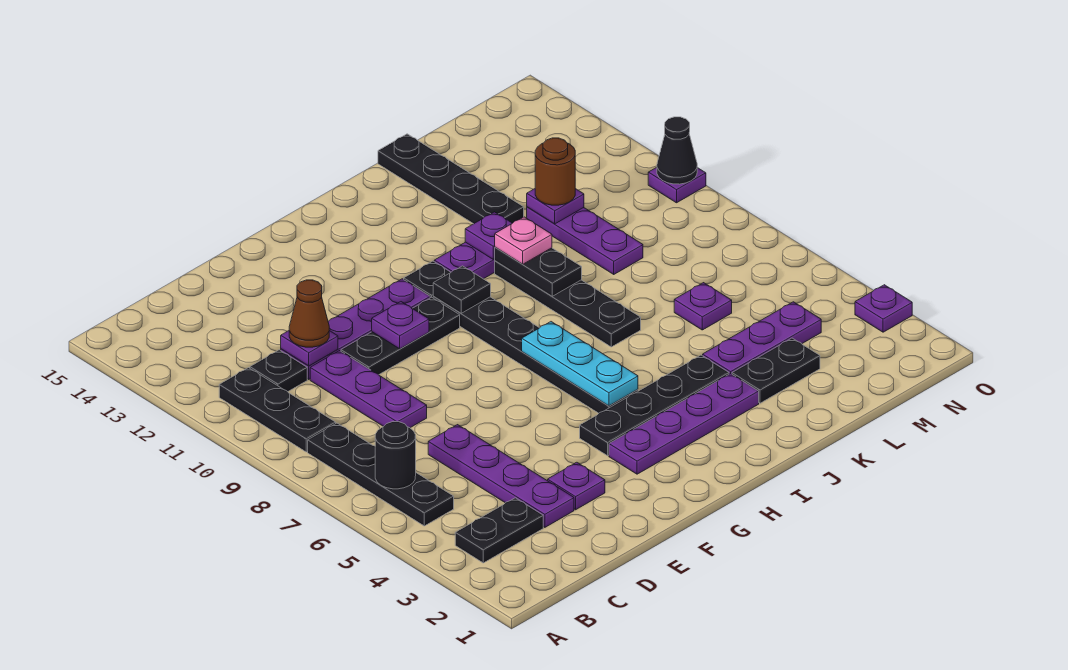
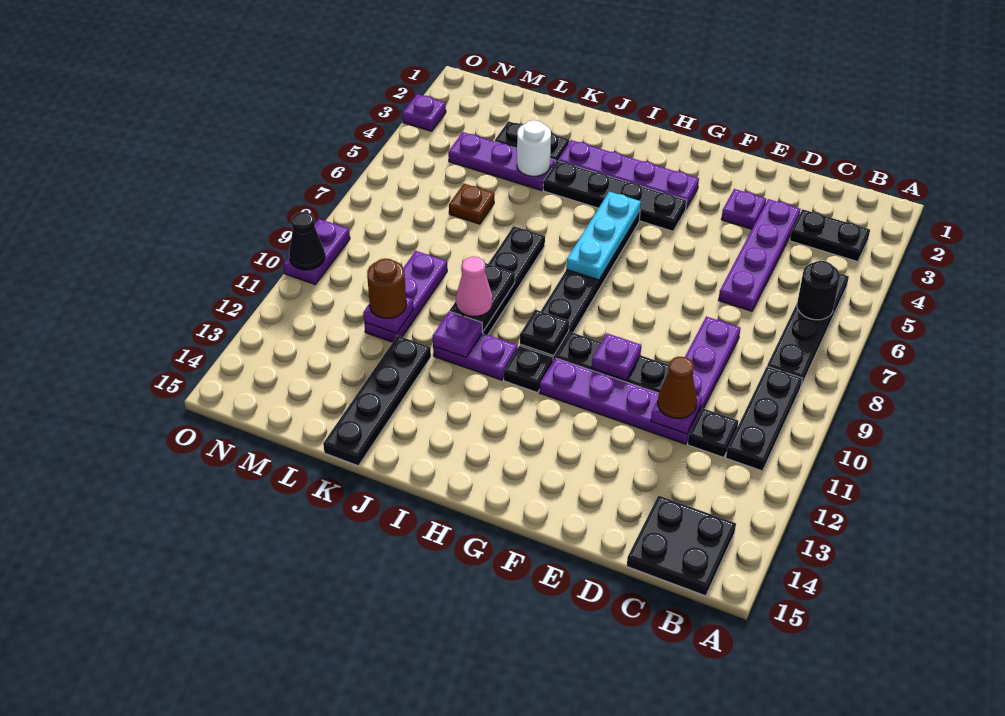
none -> black plate B14:C15 level 1
pink plate J10 level 3 -> pink cone J10 level 3
none -> white round brick K4 level 2
purple plate L6 level 1 -> brown plate L6 level 1
purple plate O10 level 1 -> purple plate O9:O10 level 1

